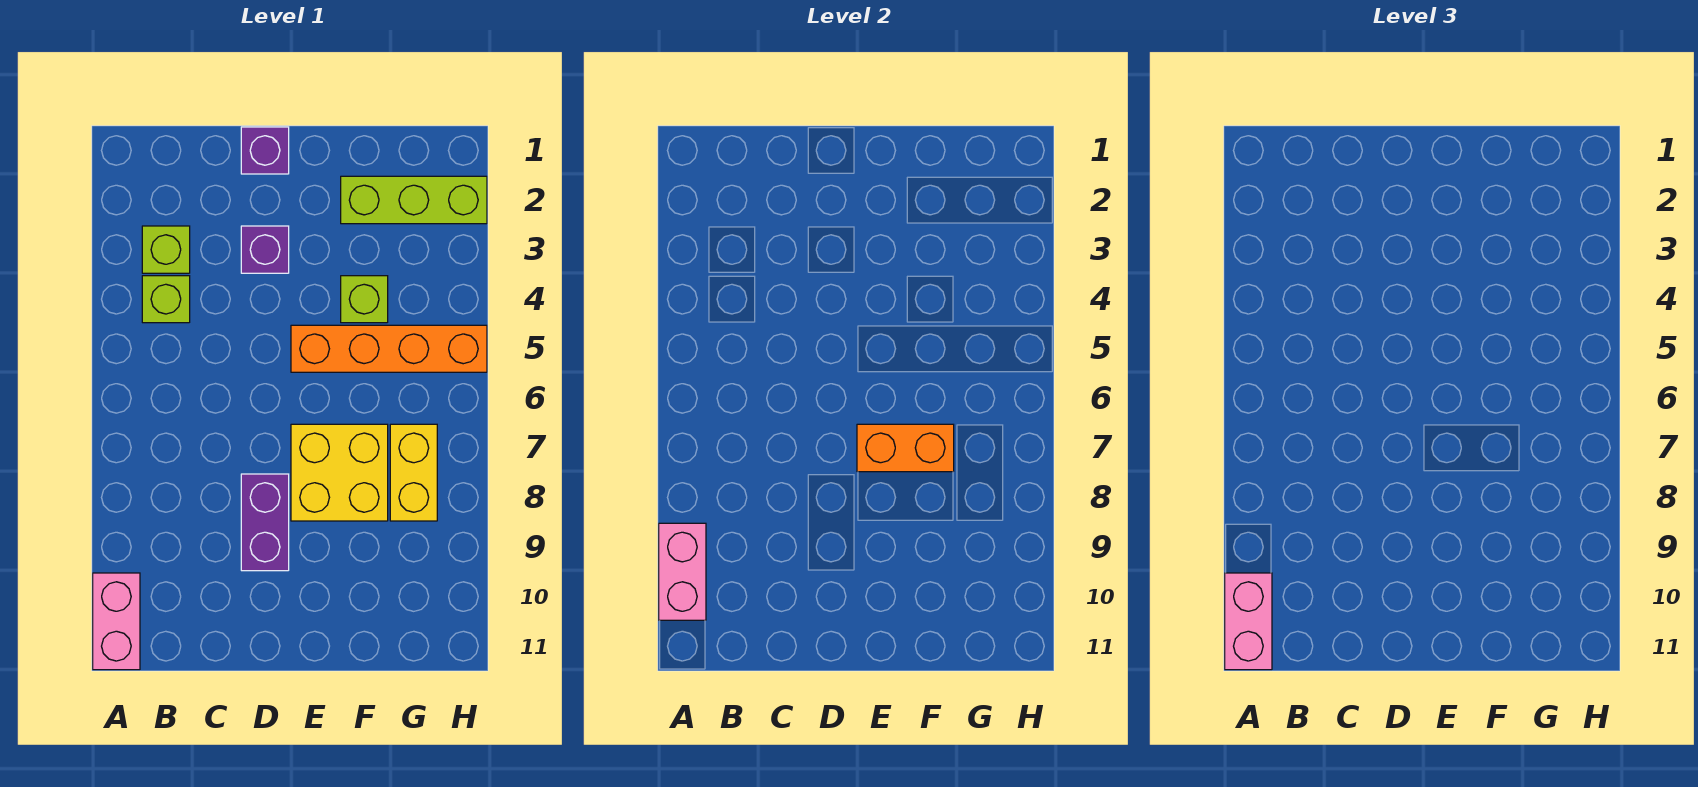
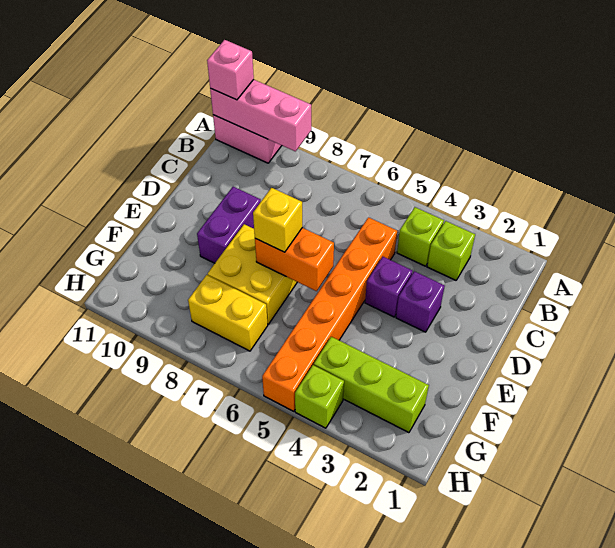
pink brick A9:A10 level 2 -> pink brick A9:A11 level 2
pink brick A10:A11 level 3 -> pink brick A11 level 3
purple brick D1 level 1 -> purple brick D4 level 1
purple brick D8:D9 level 1 -> purple brick D9:E9 level 1
orange brick E5:H5 level 1 -> orange brick C5:H5 level 1
orange brick E7:F7 level 2 -> orange brick E6:E7 level 2
none -> yellow brick E7 level 3
lime brick F2:H2 level 1 -> lime brick G2:G4 level 1
lime brick F4 level 1 -> lime brick H4 level 1

